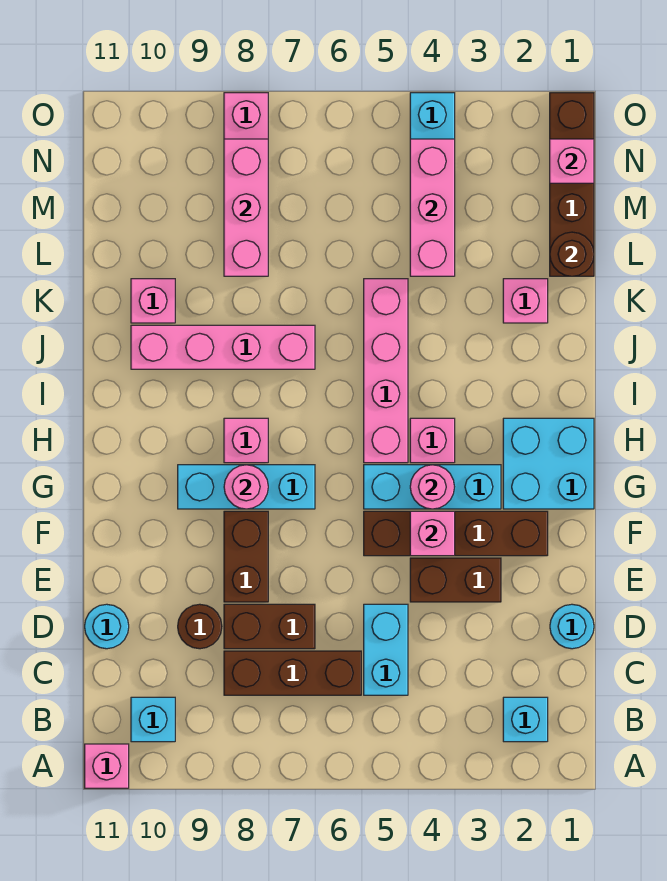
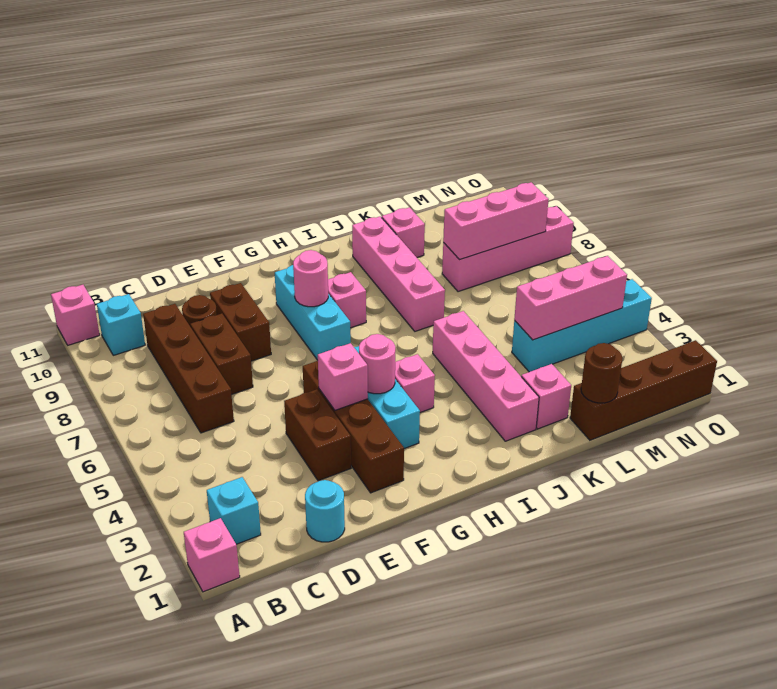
cyan brick C5:D5 level 1 -> none
brown brick C6:C8 level 1 -> brown brick C6:C9 level 1
cyan round brick D11 level 1 -> none
brown brick E8:F8 level 1 -> brown brick E8:E9 level 1
cyan brick G1:H2 level 1 -> none
pink brick H5:K5 level 1 -> pink brick J2:J5 level 1
pink brick N1 level 2 -> pink brick A1 level 1

